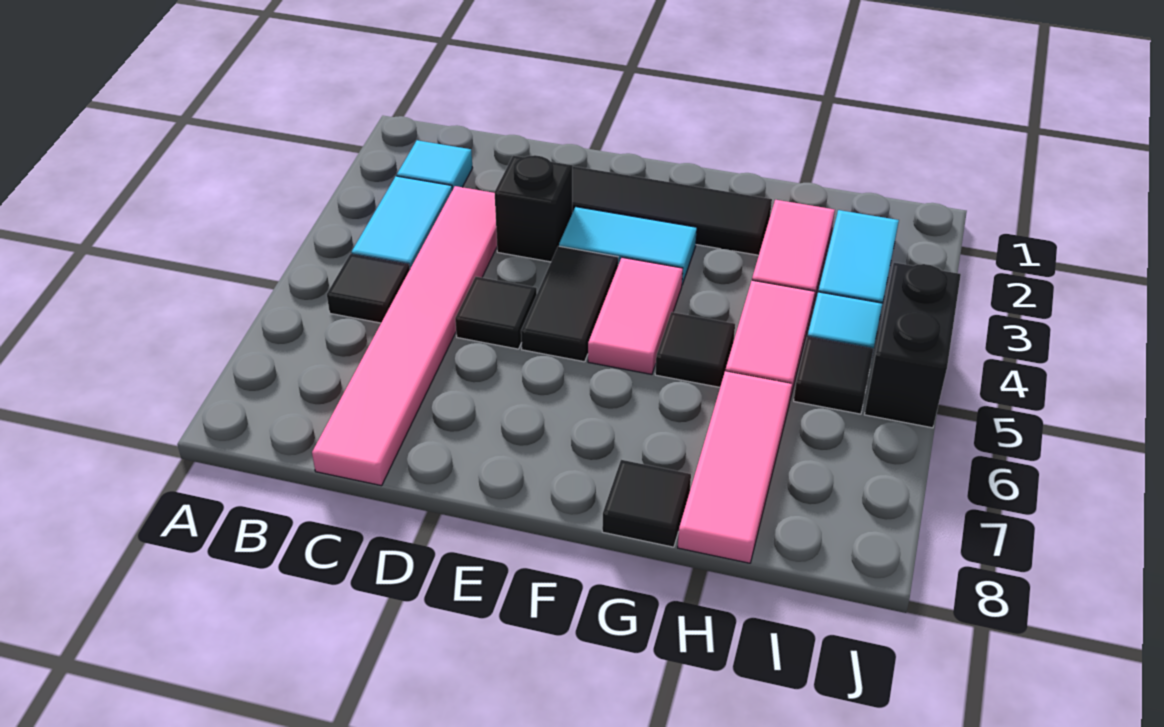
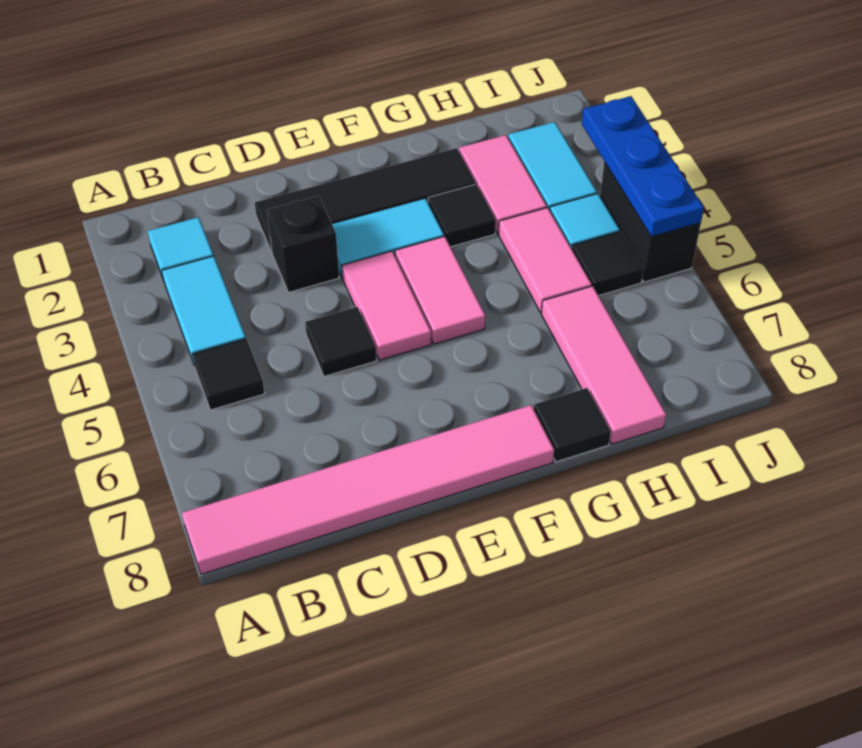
pink tile C3:C8 level 1 -> pink tile A8:F8 level 1
black tile E4:E5 level 1 -> pink tile E4:E5 level 1
black tile G5 level 1 -> black tile G3 level 1
none -> blue plate J3:J5 level 2

